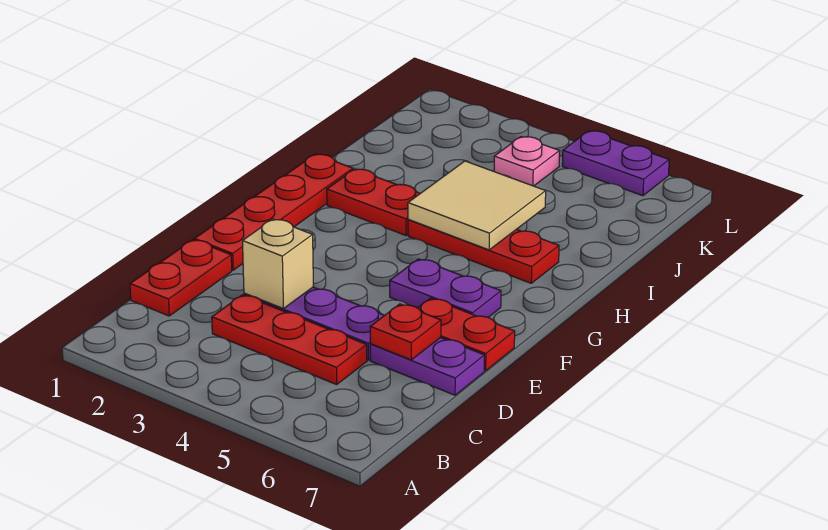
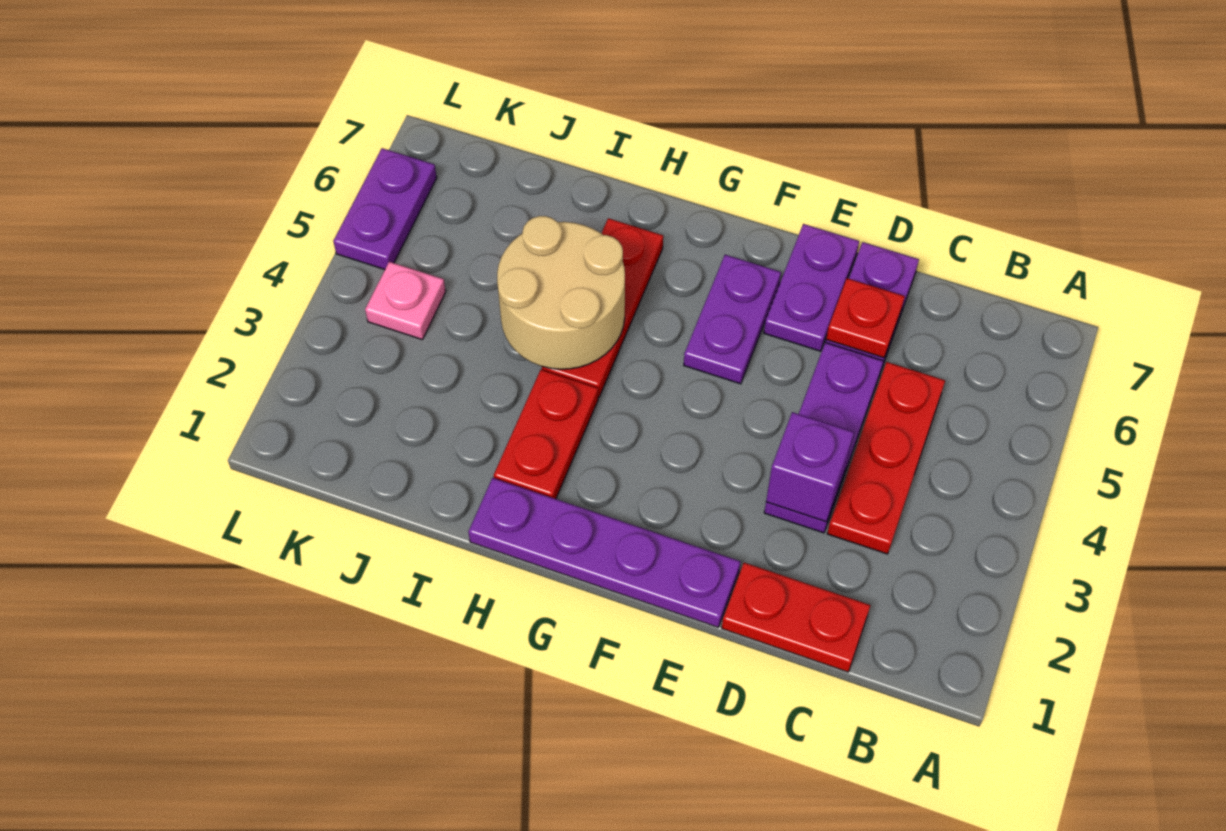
tan brick D3 level 2 -> purple brick D3 level 2
red plate E1:H1 level 1 -> purple plate E1:H1 level 1
red plate E6:E7 level 1 -> purple plate E6:E7 level 1
tan tile H4:I5 level 2 -> tan round brick H4:I5 level 2

